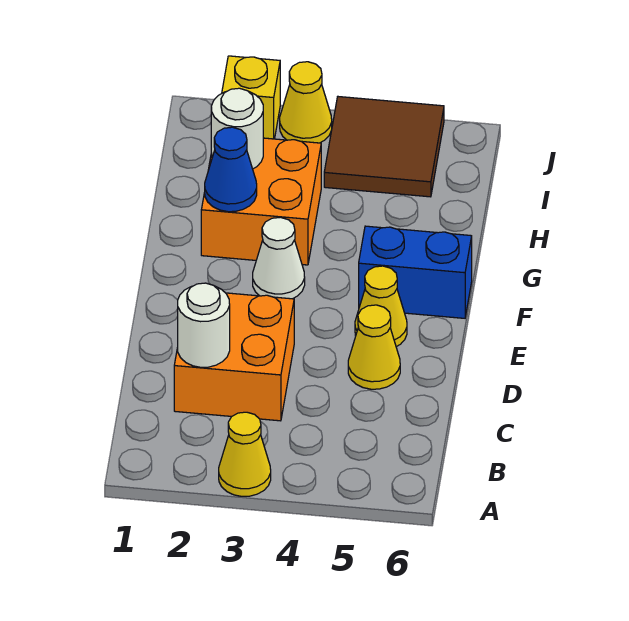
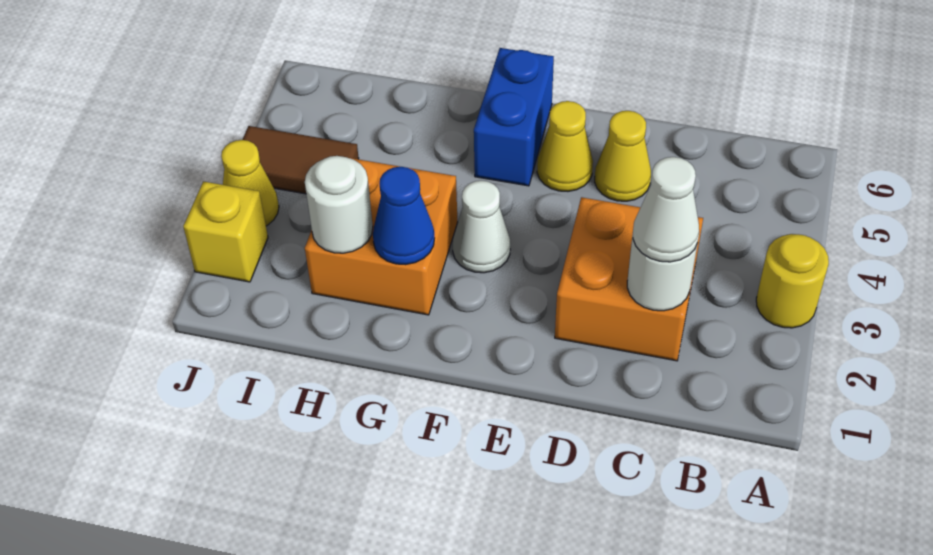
yellow cone A3 level 1 -> yellow round brick A3 level 1
none -> white cone C2 level 3
brown tile I4:J5 level 1 -> brown tile I4:J4 level 1

